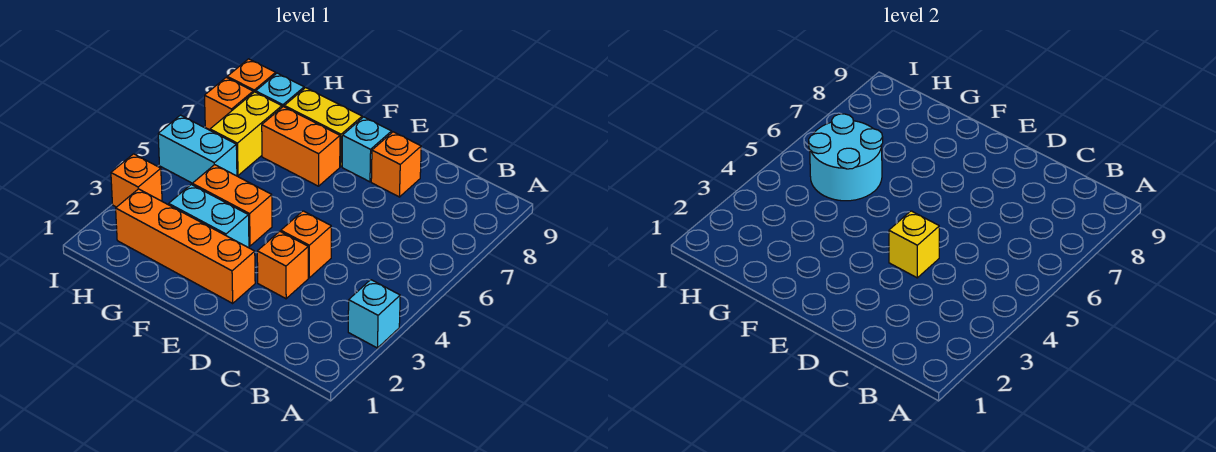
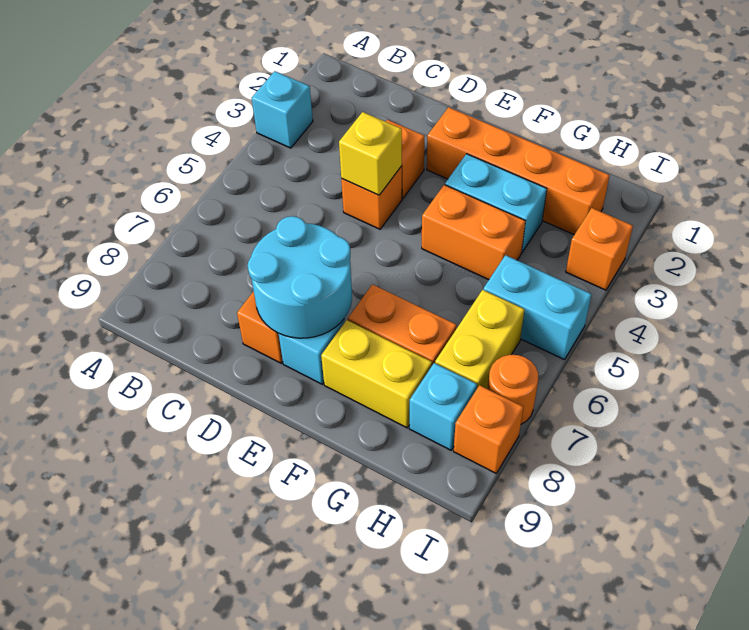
cyan round brick G5:H6 level 2 -> cyan round brick D7:E8 level 2
orange brick I7 level 1 -> orange round brick I7 level 1

